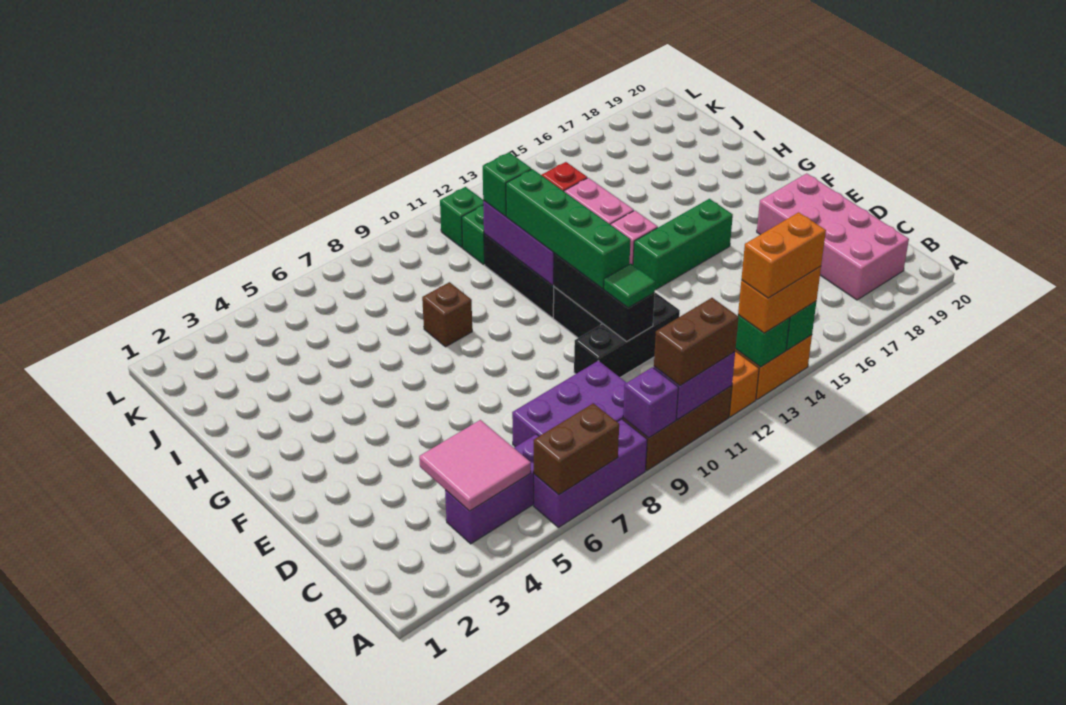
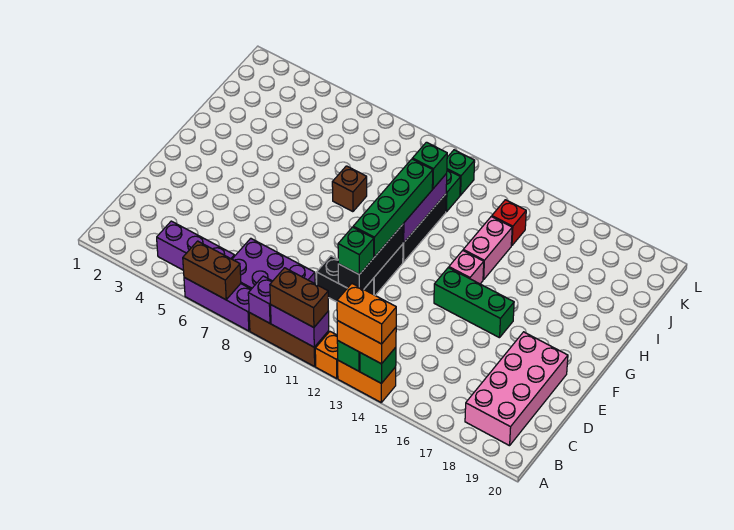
pink tile B4:C5 level 2 -> none
black brick D10:D12 level 1 -> black brick D10:D11 level 1
green tile D11 level 3 -> green brick D11 level 3

